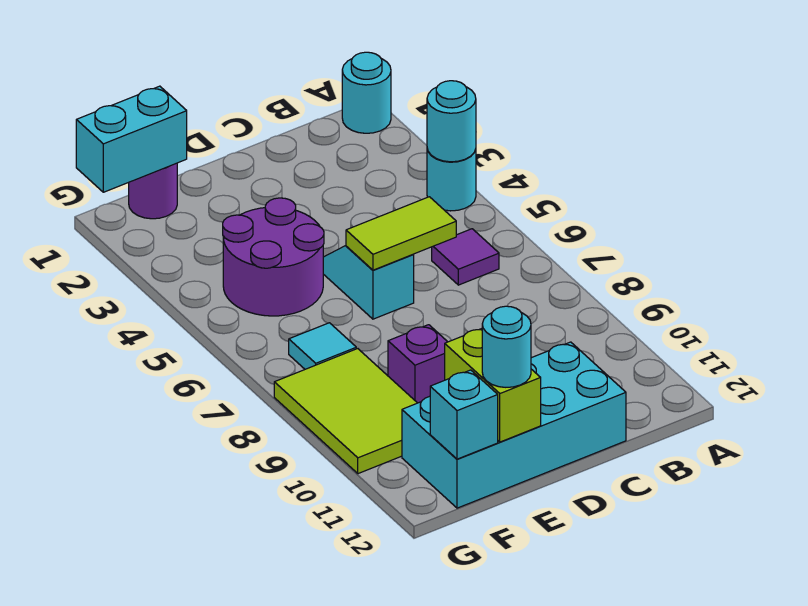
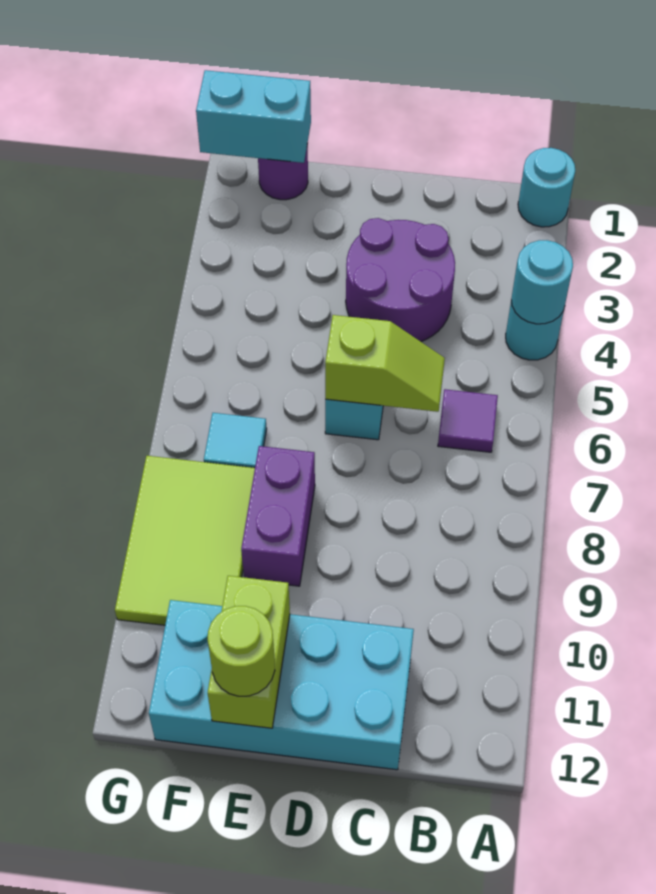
lime tile C6:D6 level 2 -> lime slope C6:D6 level 2 top D
purple round brick E4:F5 level 1 -> purple round brick C3:D4 level 1
purple brick E9 level 1 -> purple brick E8:E9 level 1
cyan round brick E12 level 3 -> lime round brick E12 level 3
cyan brick F12 level 2 -> none

